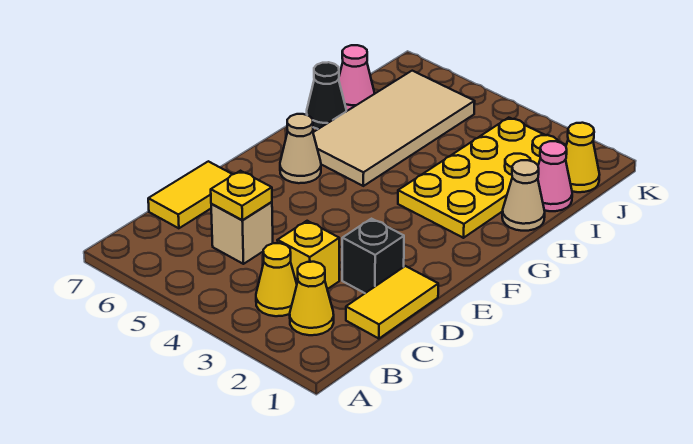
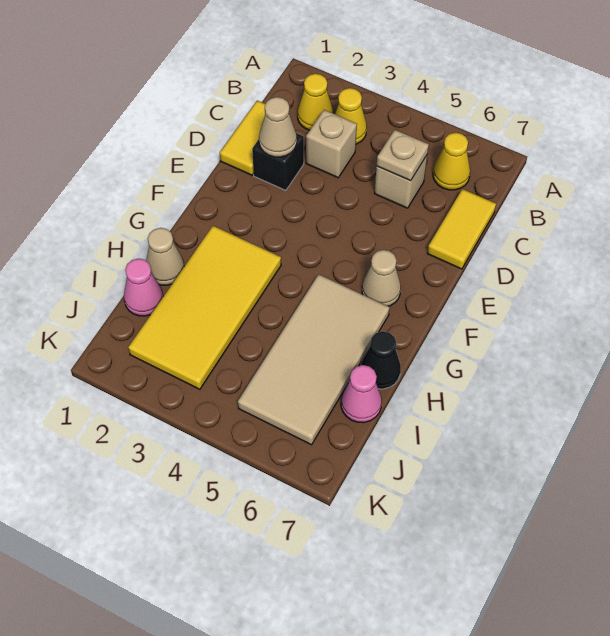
yellow brick C3 level 1 -> tan brick C3 level 1
yellow plate C5 level 2 -> tan plate C5 level 2
none -> tan cone D2 level 2
yellow plate G2:J3 level 1 -> yellow tile G2:J3 level 1
yellow cone J1 level 1 -> yellow cone B6 level 1

